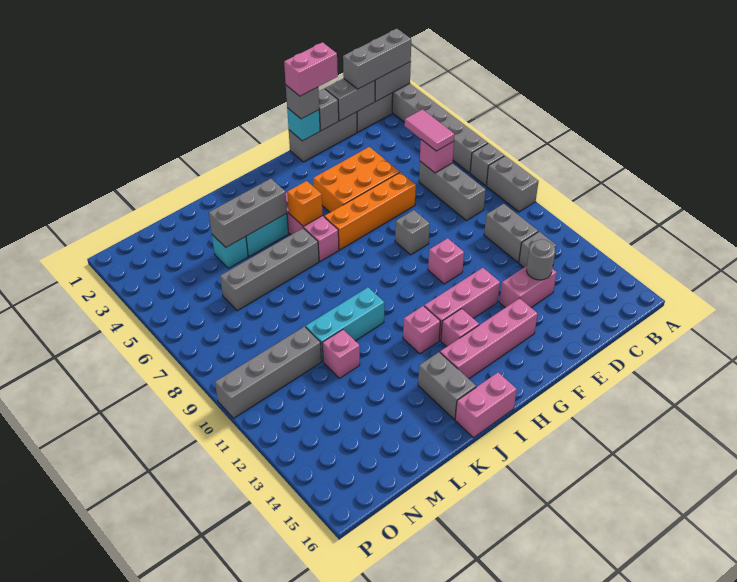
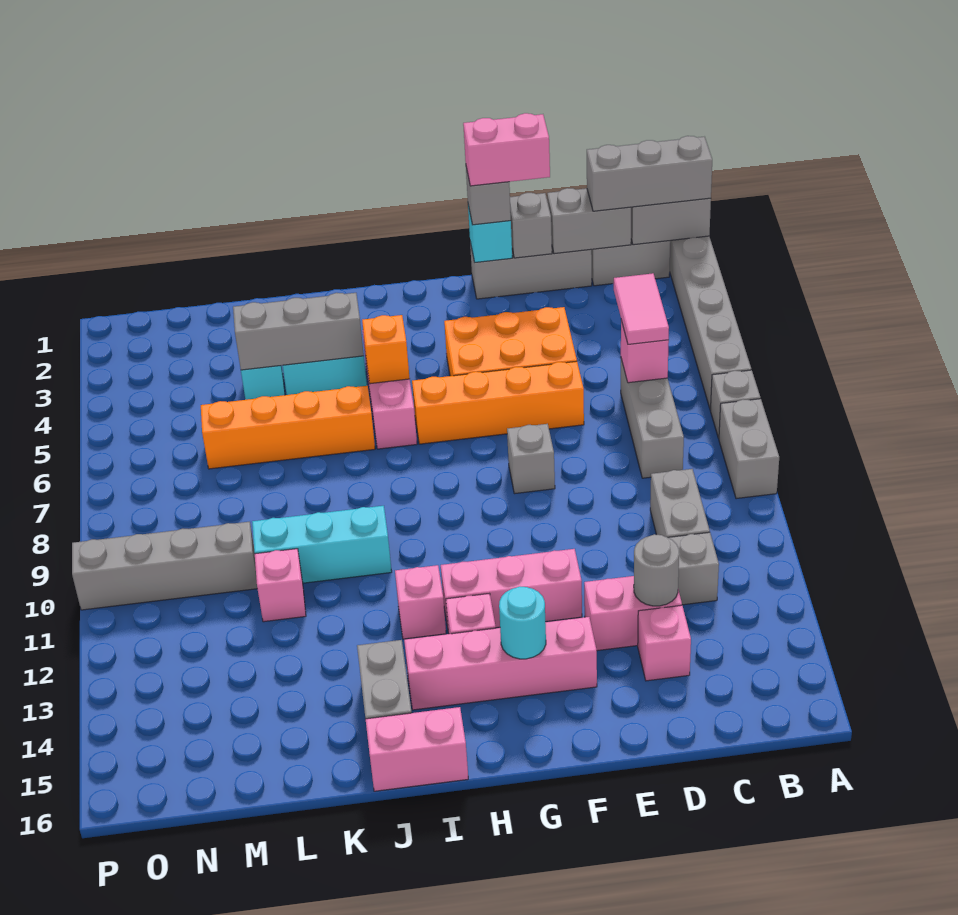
pink brick F10 level 1 -> pink brick D14 level 1
none -> cyan round brick G14 level 2
grey brick J6:M6 level 1 -> orange brick J6:M6 level 1

